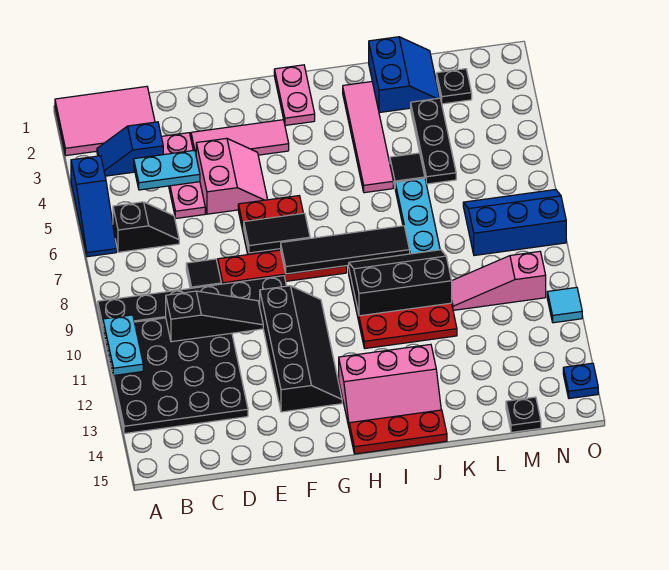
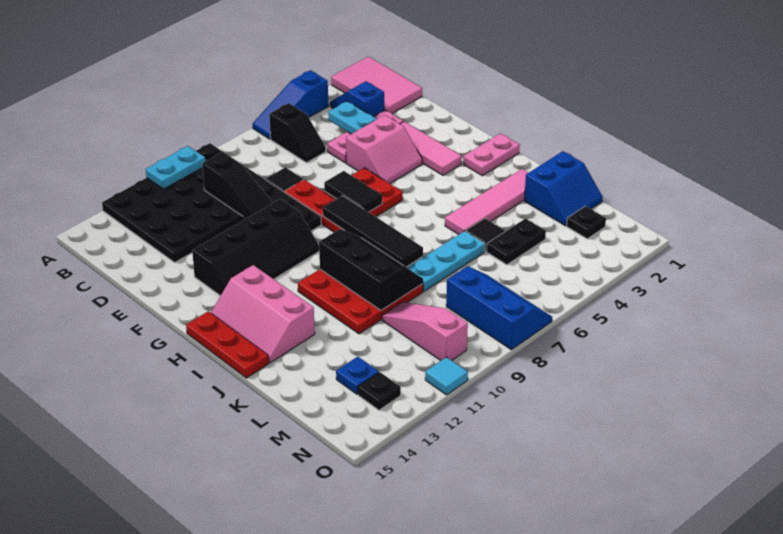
black plate L3:L5 level 1 -> black plate L4:L5 level 1
black plate M15 level 1 -> black plate N13 level 1
blue plate O14 level 1 -> blue plate M13 level 1

